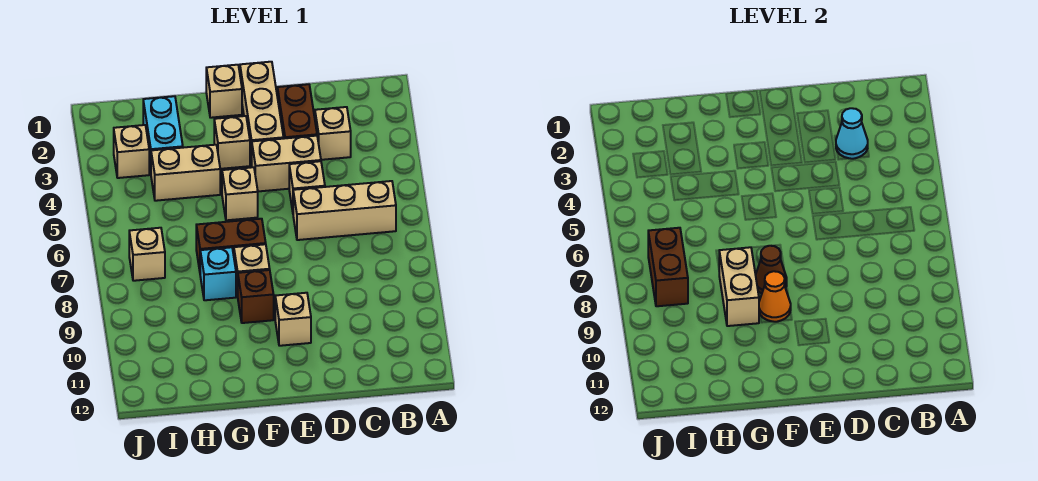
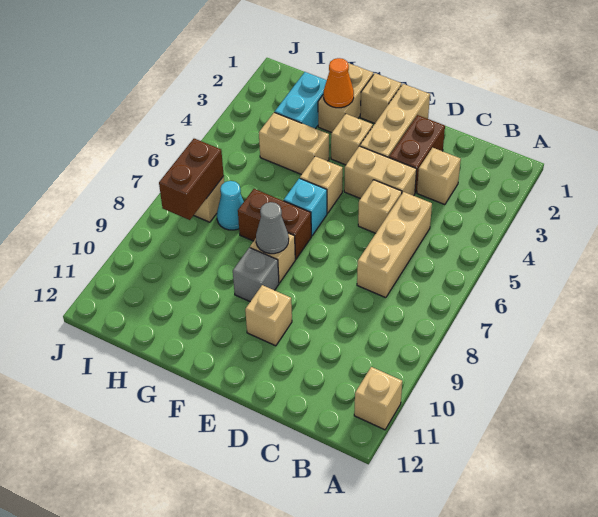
tan brick B6:D6 level 1 -> tan brick C5:C7 level 1
cyan cone C3 level 2 -> cyan cone H7 level 1
brown cone F8 level 2 -> grey cone F8 level 2
brown brick F9 level 1 -> grey brick F9 level 1
orange cone F9 level 2 -> orange cone G2 level 2
cyan brick G8 level 1 -> cyan brick F6 level 1
tan brick G8:G9 level 2 -> tan brick G1:G2 level 1
tan brick I3 level 1 -> tan brick A11 level 1

